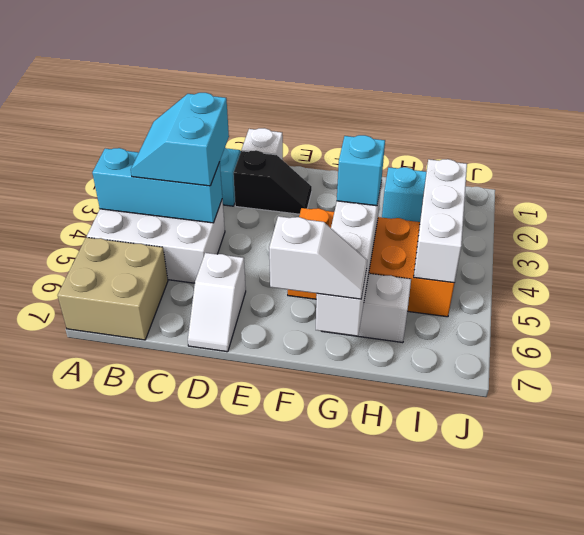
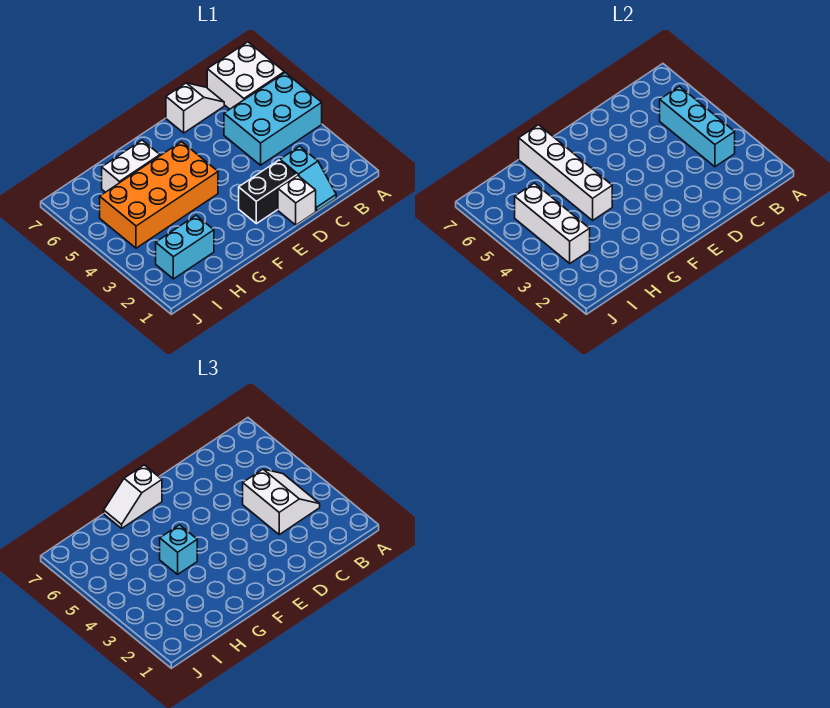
white brick A4:C5 level 1 -> cyan brick A4:C5 level 1
cyan brick A4:C4 level 2 -> cyan brick B3:B5 level 2
tan brick A6:B7 level 1 -> white brick A6:B7 level 1
cyan slope B3:C4 level 3 top C -> white slope B3:C4 level 3 top C
black slope D2:E2 level 1 top D -> black brick D2:E2 level 1
white slope D6:D7 level 1 top 6 -> white slope C7:D7 level 1 top D

